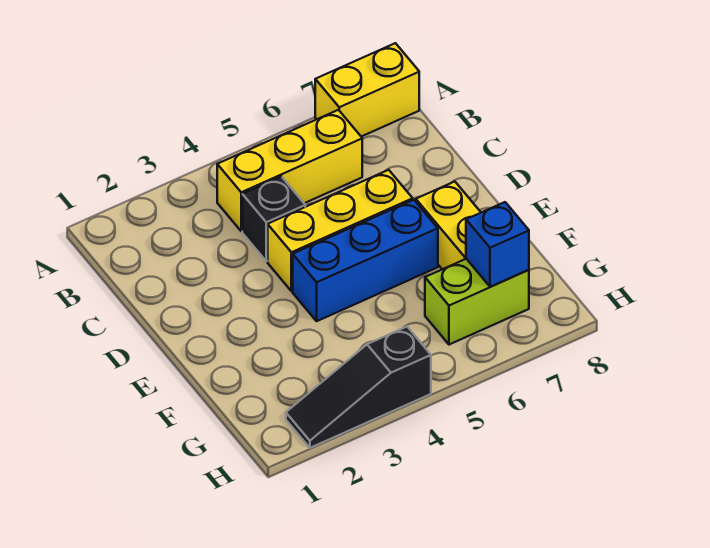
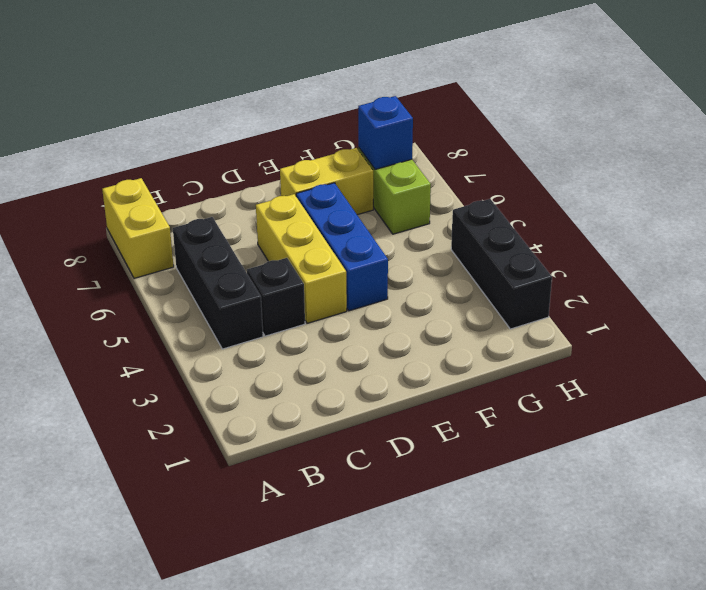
yellow brick B4:B6 level 1 -> black brick B4:B6 level 1
black slope H2:H4 level 1 top 4 -> black brick H2:H4 level 1

